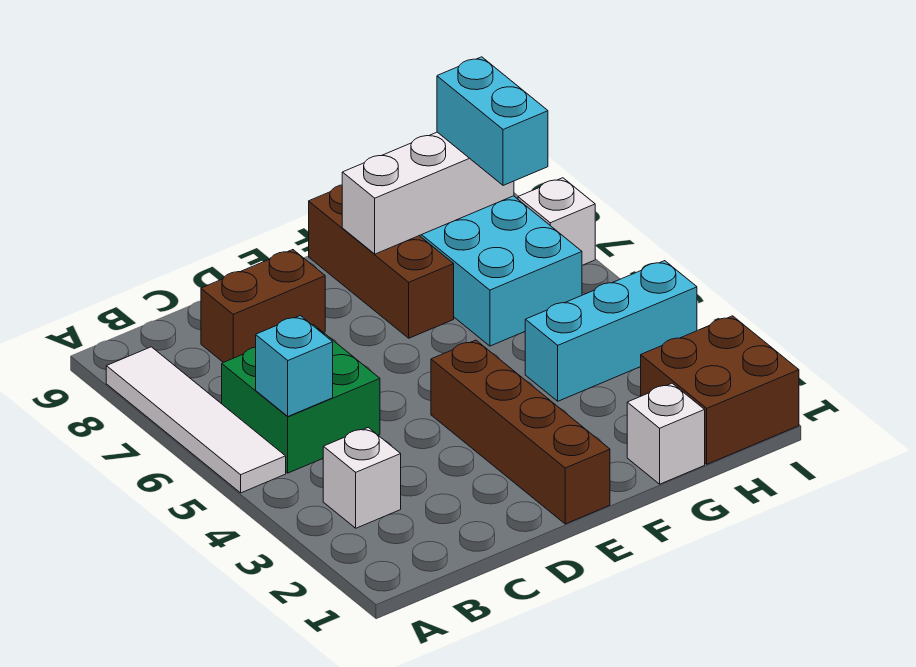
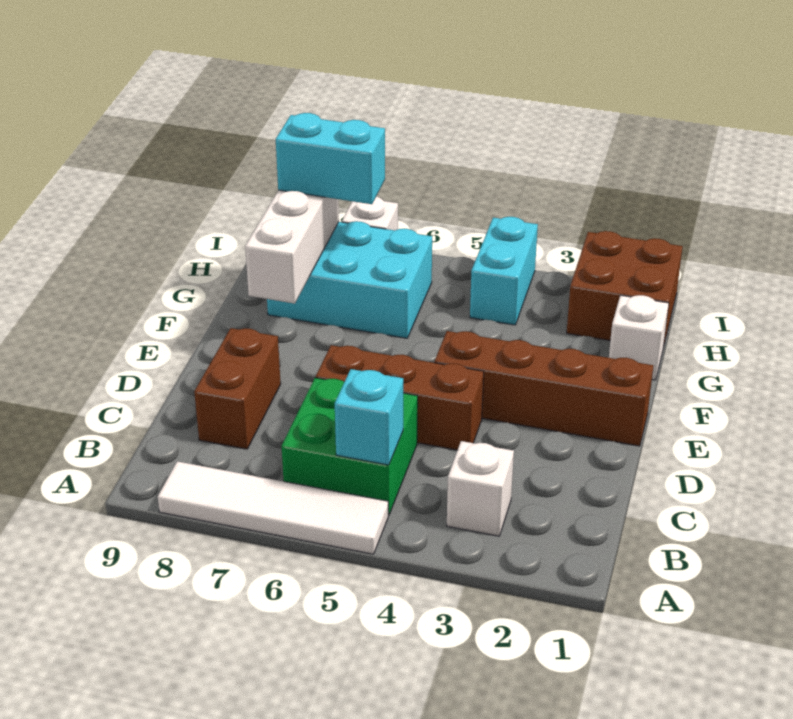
brown brick F7:F9 level 1 -> brown brick D4:D6 level 1
cyan brick G4:I4 level 1 -> cyan brick H4:I4 level 1

